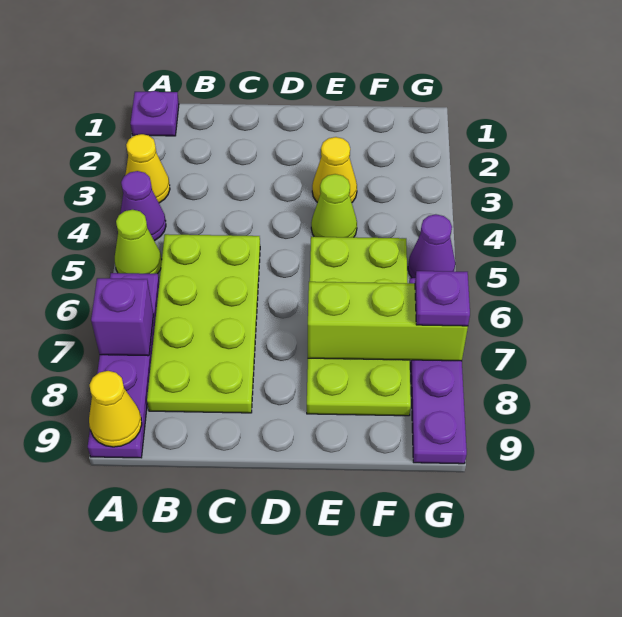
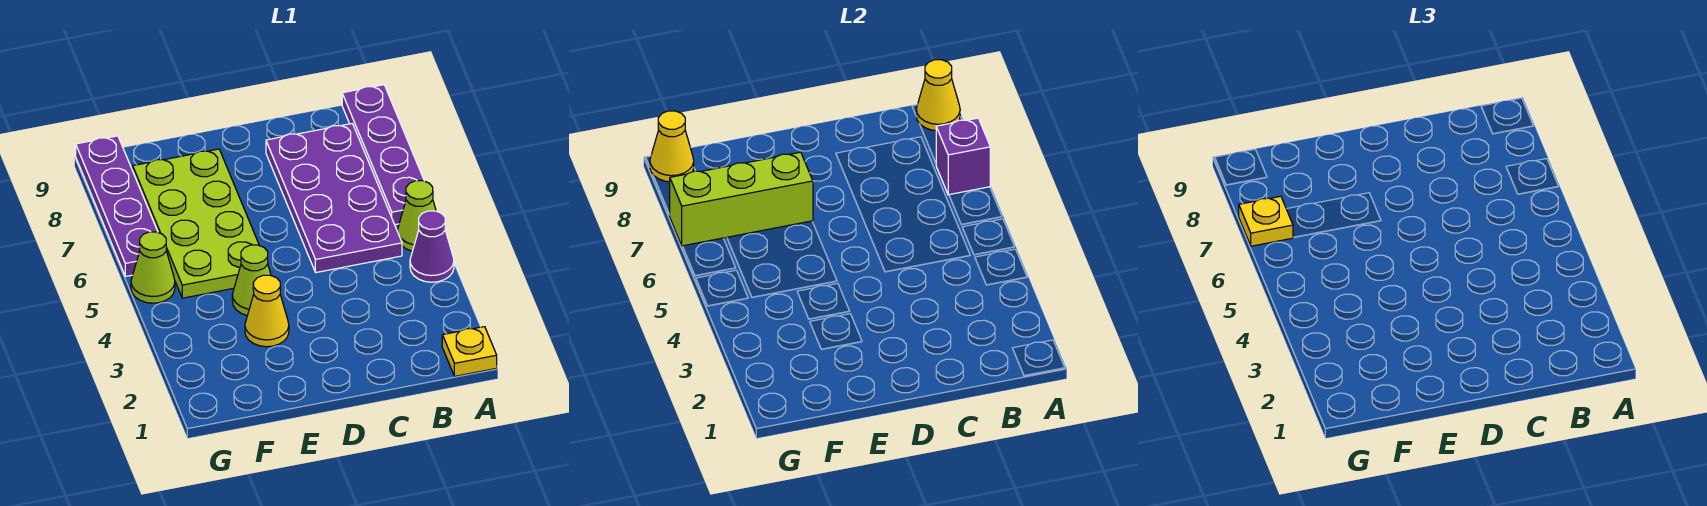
purple plate A1 level 1 -> yellow plate A1 level 1
yellow cone A3 level 1 -> yellow cone G9 level 2
lime plate B5:C8 level 1 -> purple plate B5:C8 level 1
purple cone G5 level 1 -> lime cone G5 level 1
purple plate G7 level 3 -> yellow plate G7 level 3

